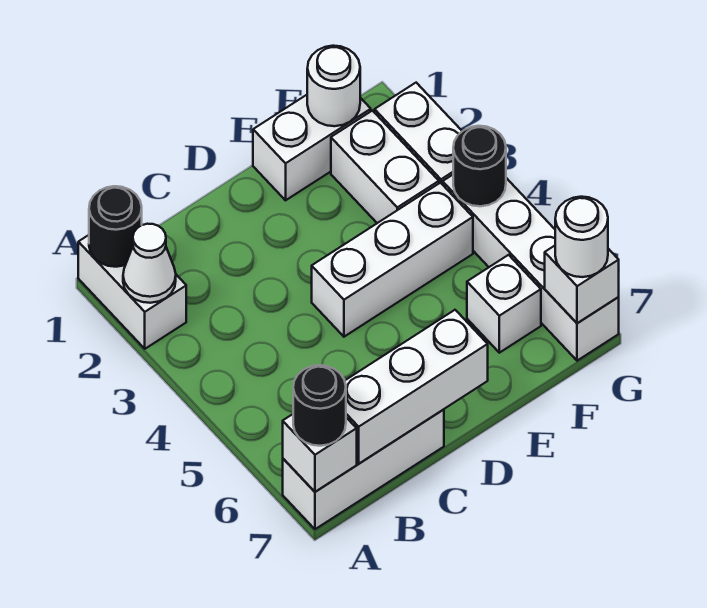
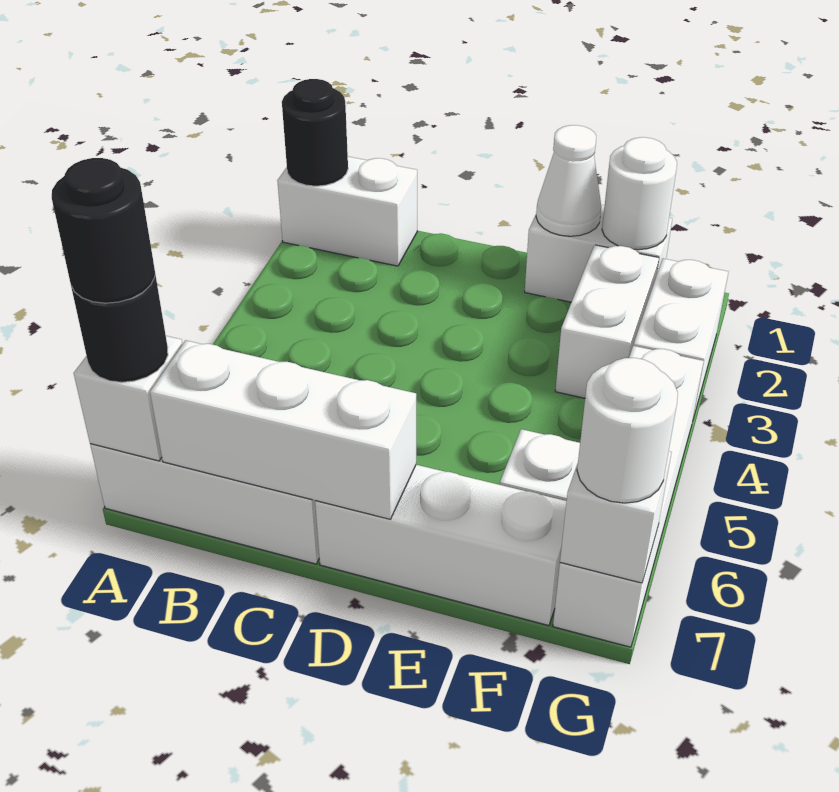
white brick A1:A2 level 1 -> white brick A1:B1 level 1
white cone A2 level 2 -> white cone E1 level 2
white brick D4:F4 level 1 -> white brick D7:F7 level 1
black round brick G4 level 2 -> black round brick A7 level 4

